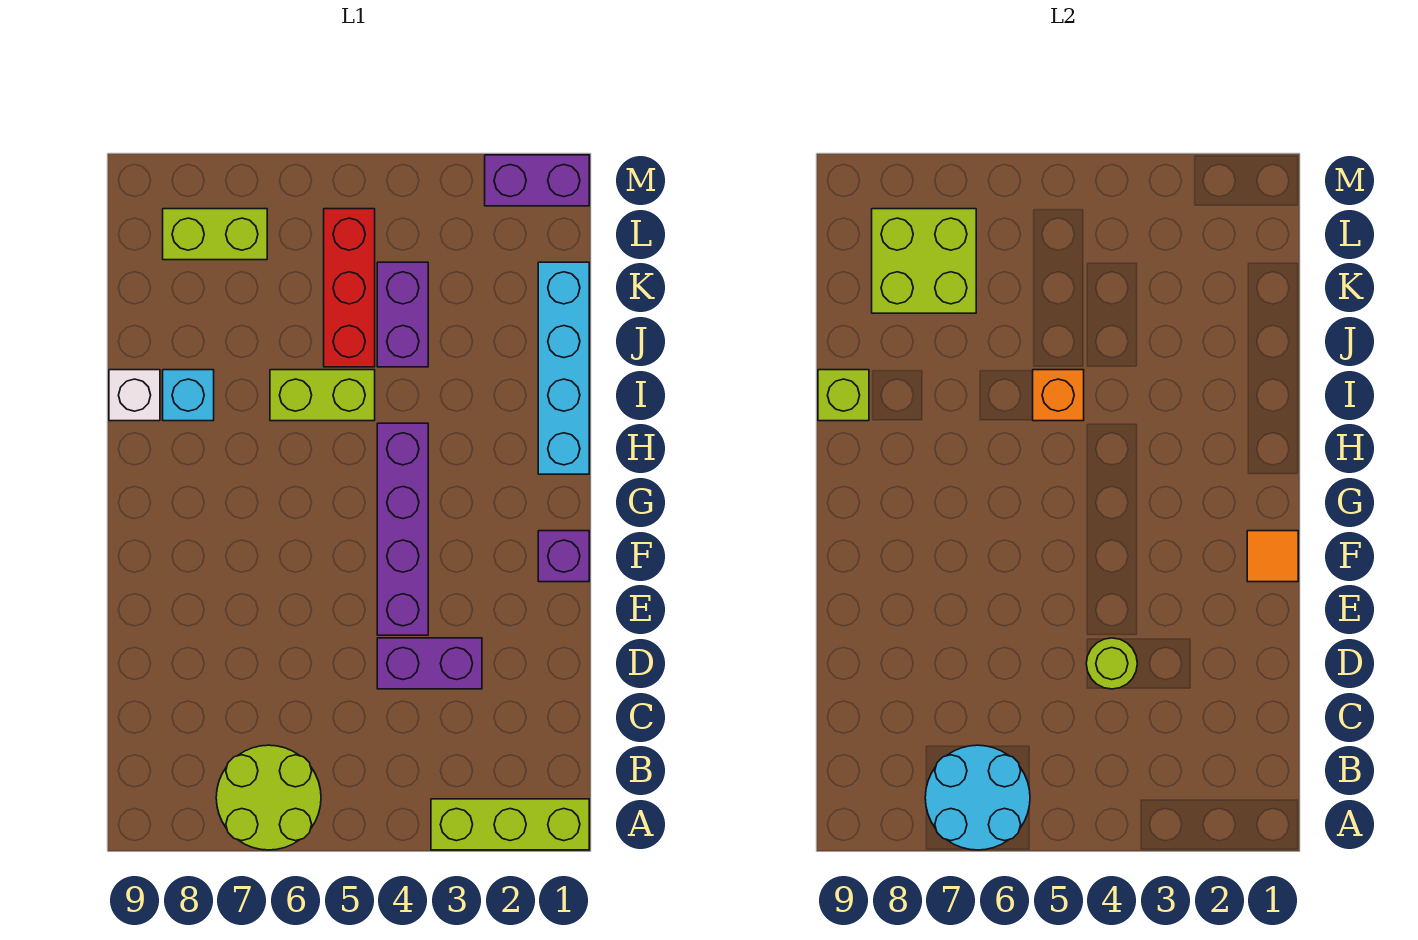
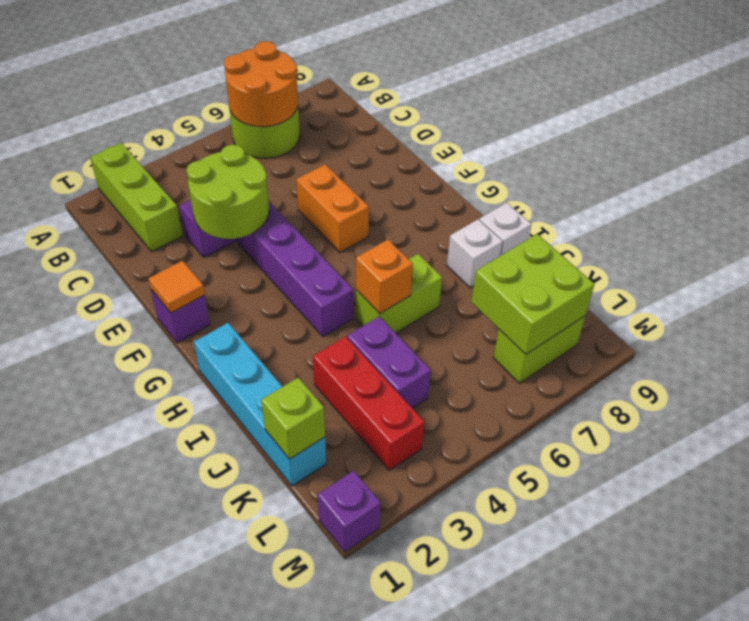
lime brick A1:A3 level 1 -> lime brick A2:C2 level 1
cyan round brick A6:B7 level 2 -> orange round brick A6:B7 level 2
lime round brick D4 level 2 -> lime round brick D3:E4 level 2
none -> orange brick E6:F6 level 1
cyan brick I8 level 1 -> white brick I8 level 1
lime brick I9 level 2 -> lime brick K1 level 2
red brick J5:L5 level 1 -> red brick J3:L3 level 1
purple brick M1:M2 level 1 -> purple brick M1 level 1

